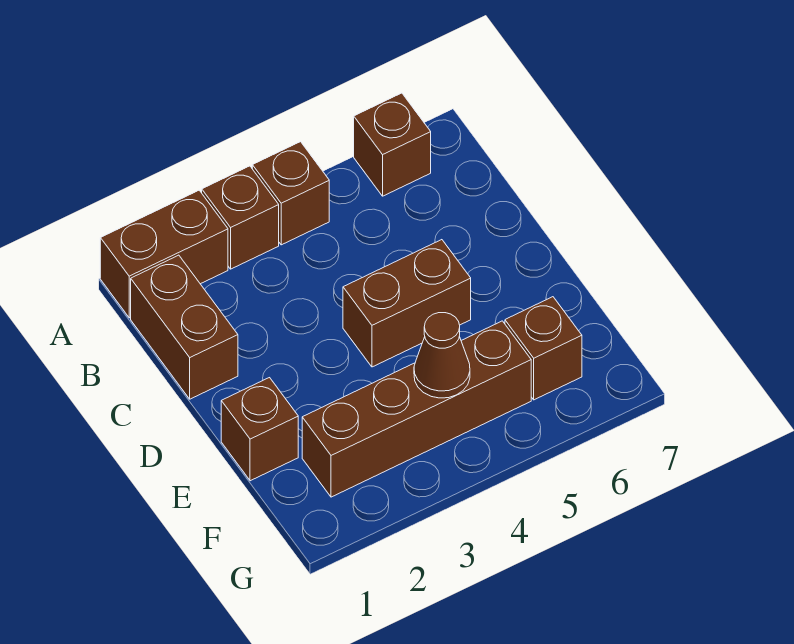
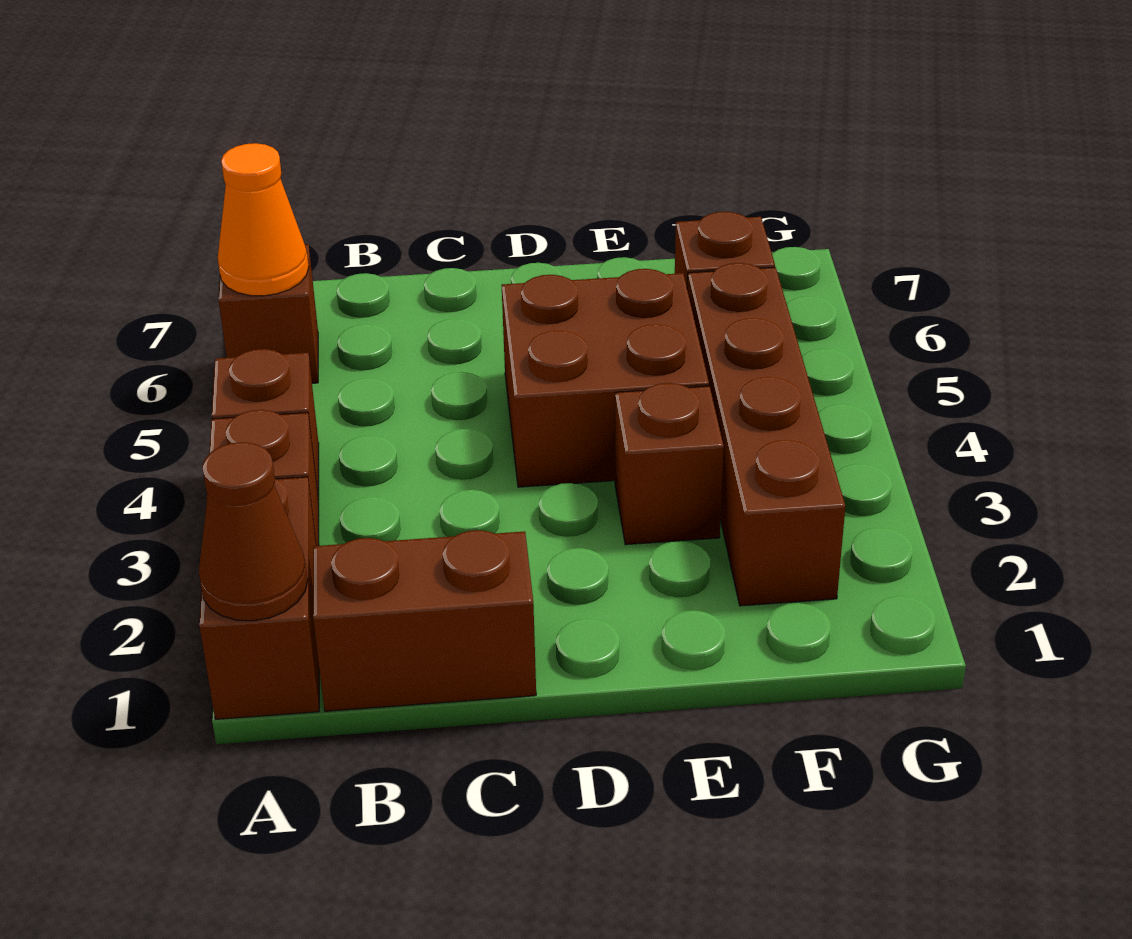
none -> orange cone A6 level 2
brown brick D4:D5 level 1 -> brown brick D4:E5 level 1
brown brick E1 level 1 -> brown brick E3 level 1
brown cone F4 level 2 -> brown cone A1 level 2

